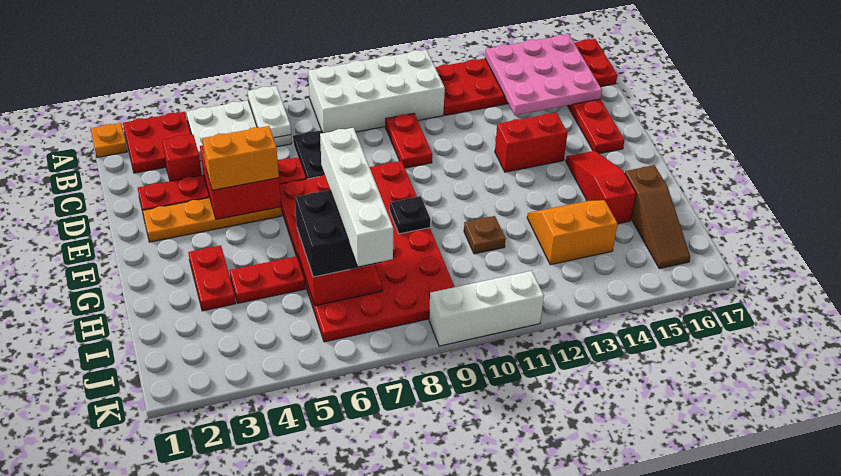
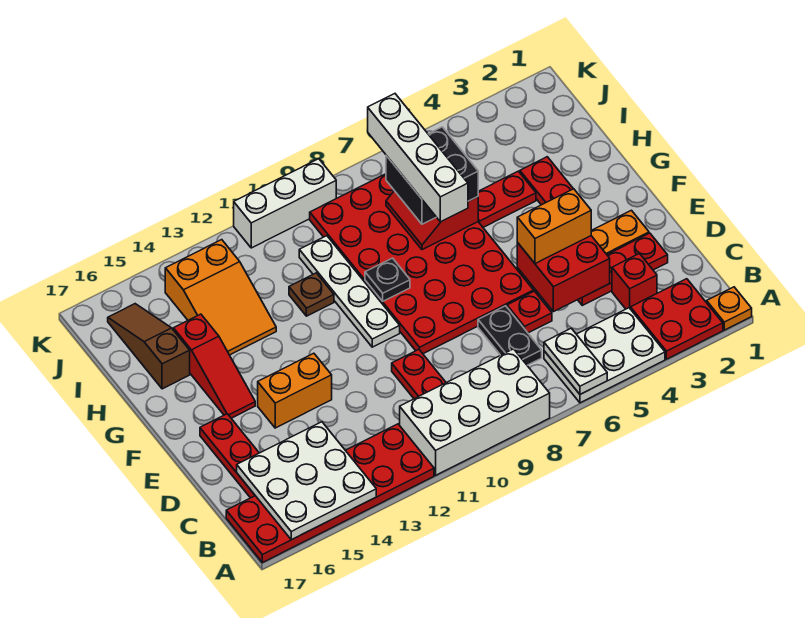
pink plate A14:C16 level 2 -> white plate A14:C16 level 2
red brick E13:E14 level 1 -> orange brick E13:E14 level 1
none -> white plate F10:I10 level 1
orange slope H13:I14 level 1 top I -> orange slope H13:J14 level 1 top J

